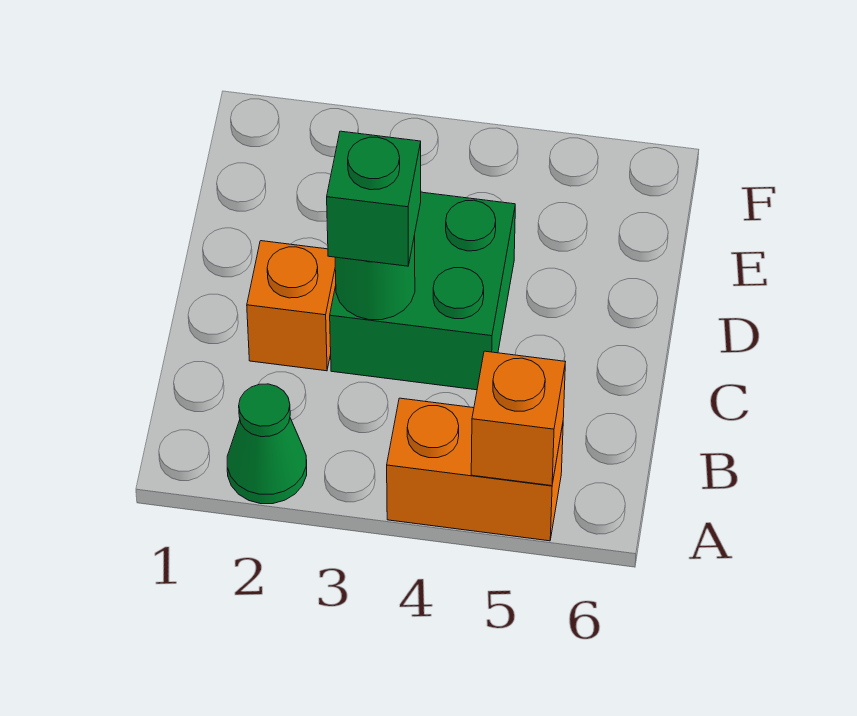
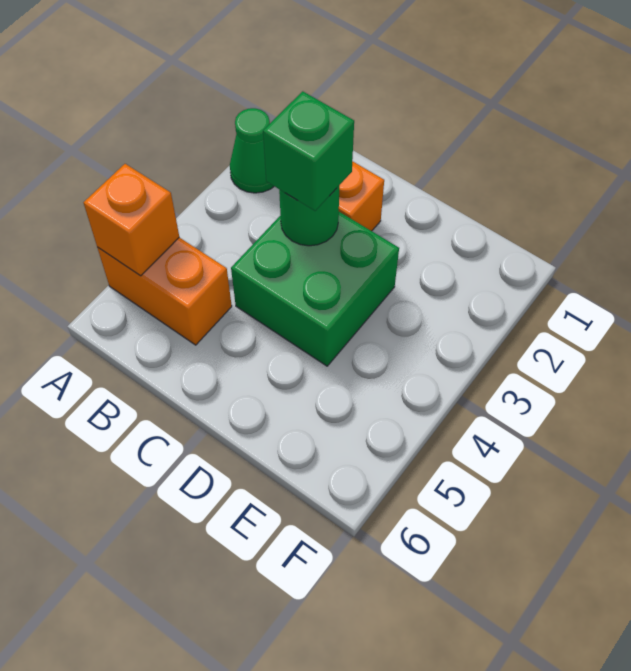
orange brick A4:A5 level 1 -> orange brick A5:B5 level 1

